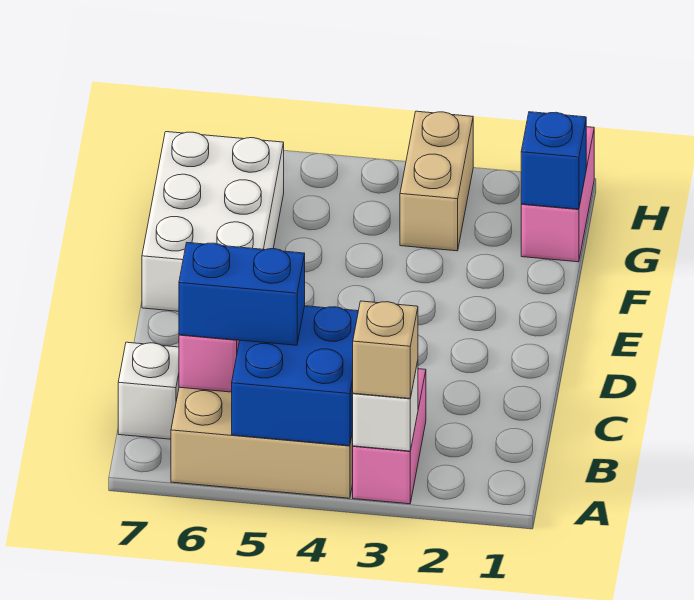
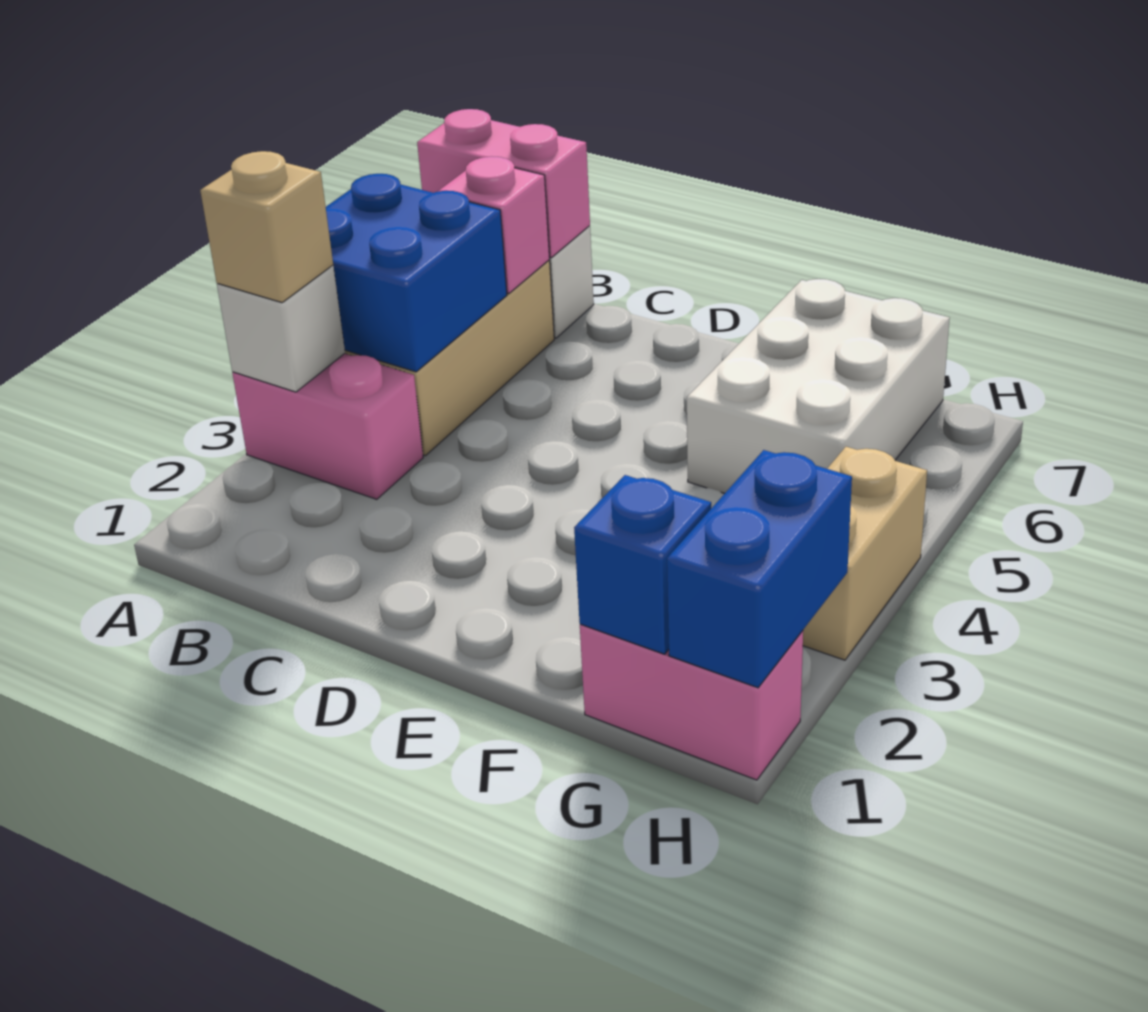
none -> pink brick A7:B7 level 2
blue brick B5:B6 level 3 -> blue brick H1:H2 level 2
white brick E6:G7 level 1 -> white brick F5:G7 level 1
tan brick G3:H3 level 1 -> tan brick H3:H4 level 1

